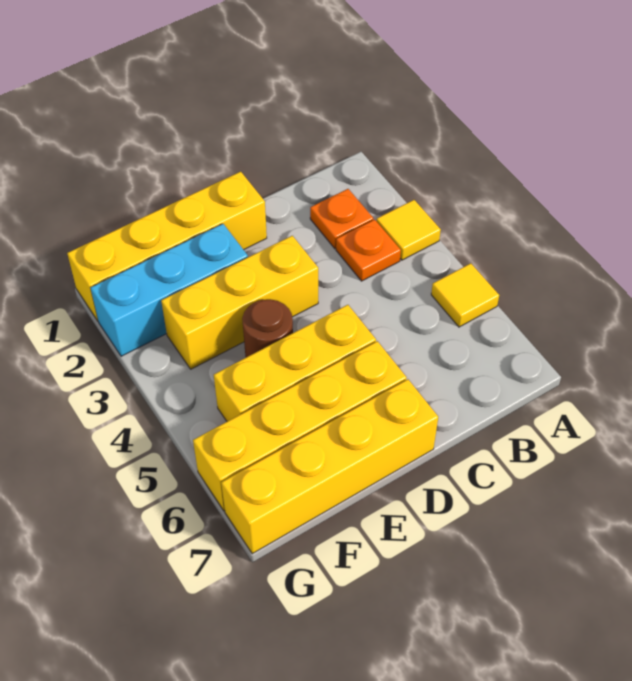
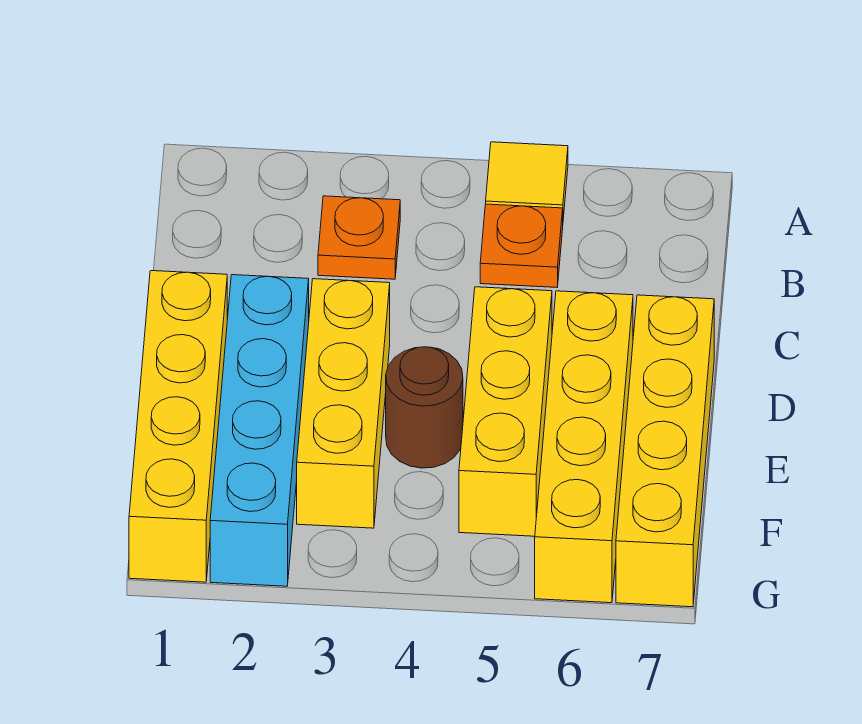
yellow tile A3 level 1 -> none
orange plate B2 level 1 -> orange plate B5 level 1
cyan brick E2:G2 level 1 -> cyan brick D2:G2 level 1

